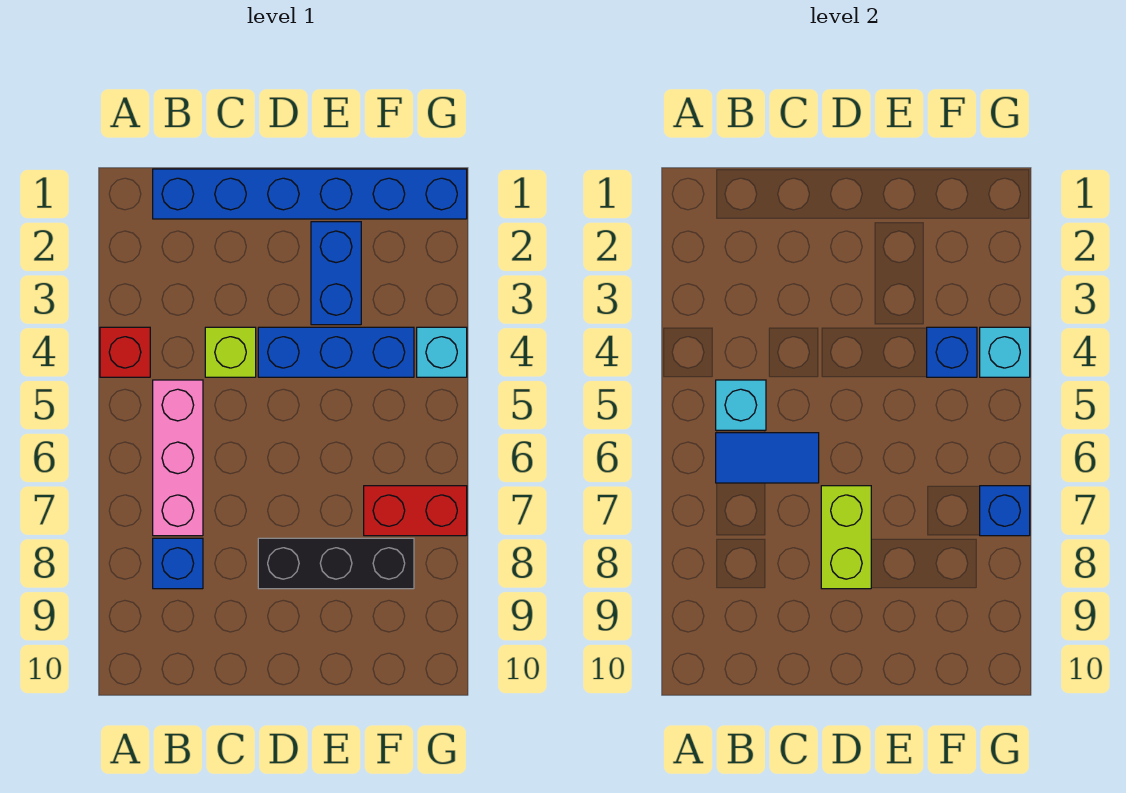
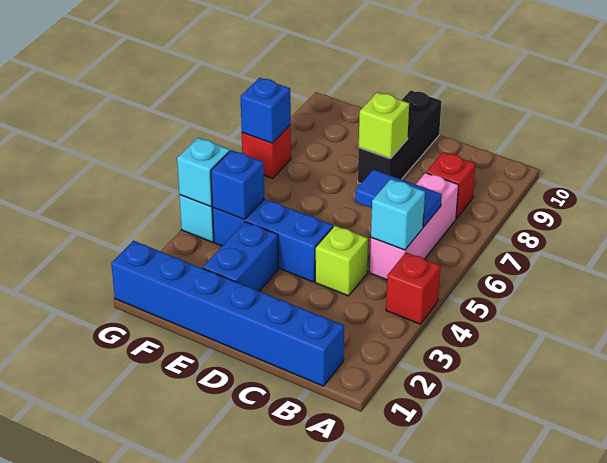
blue brick B8 level 1 -> red brick B8 level 1
lime brick D7:D8 level 2 -> lime brick D8 level 2
black brick D8:F8 level 1 -> black brick D8:D10 level 1
red brick F7:G7 level 1 -> red brick G7 level 1

